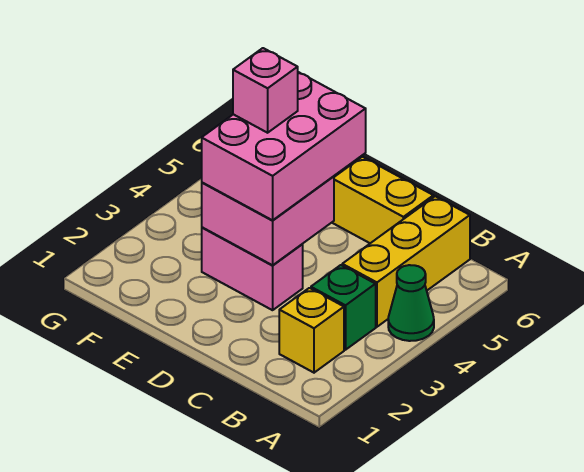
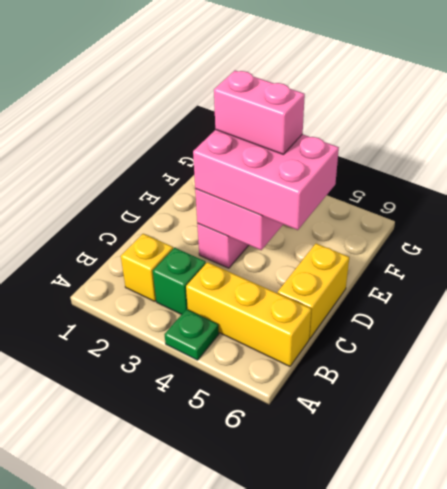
green cone A4 level 1 -> green plate A4 level 1
pink brick E4 level 4 -> pink brick E3:E4 level 4

